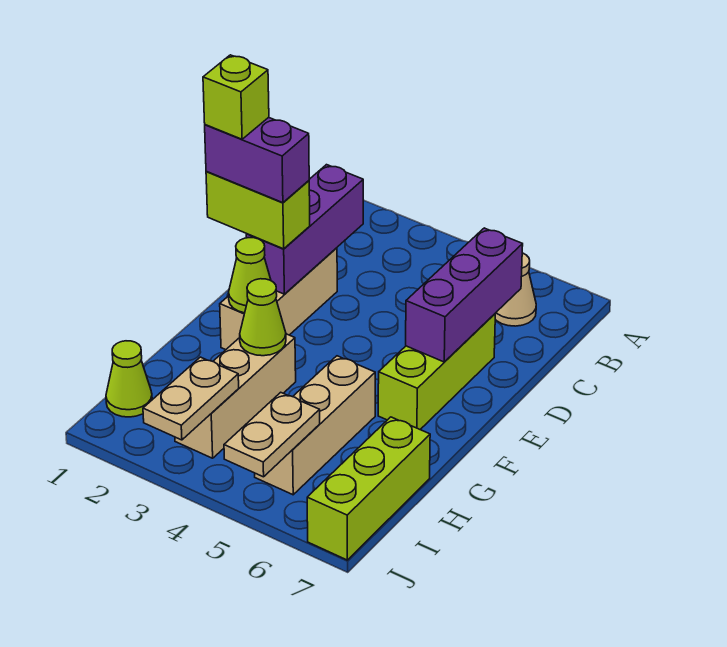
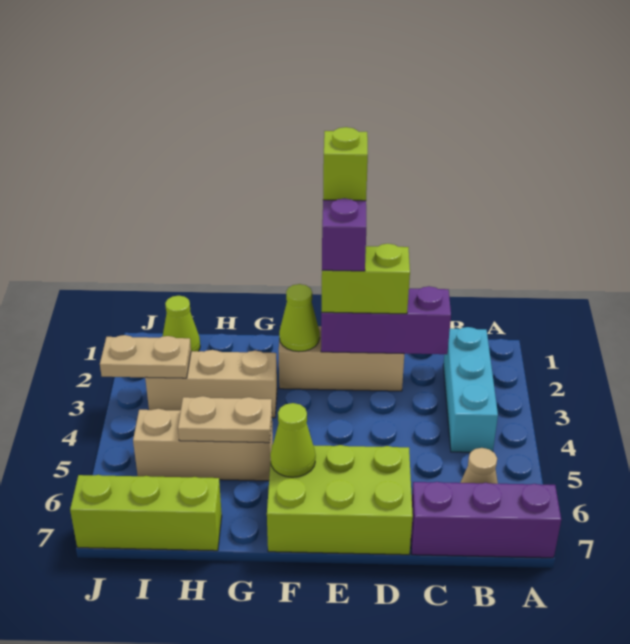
none -> cyan brick B2:B4 level 1
purple brick C6:E6 level 2 -> purple brick A7:C7 level 1
lime brick D6:F6 level 1 -> lime brick D6:F7 level 1
lime brick E1:E2 level 3 -> lime brick D2:E2 level 3
lime cone G3 level 2 -> lime cone F6 level 2
tan plate I5:J5 level 2 -> tan plate G5:H5 level 2

